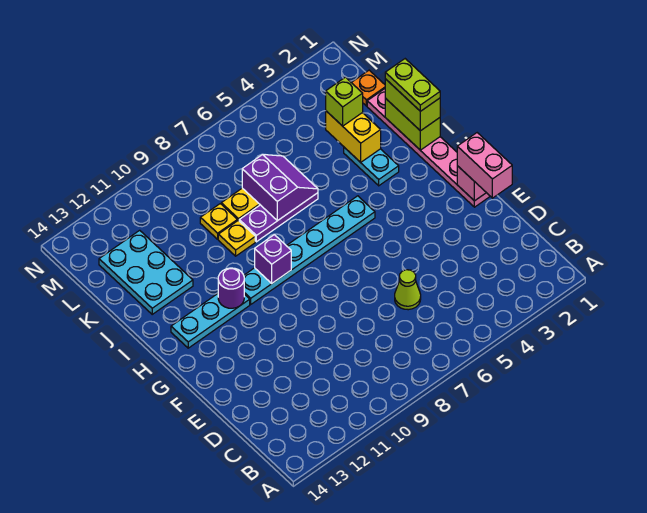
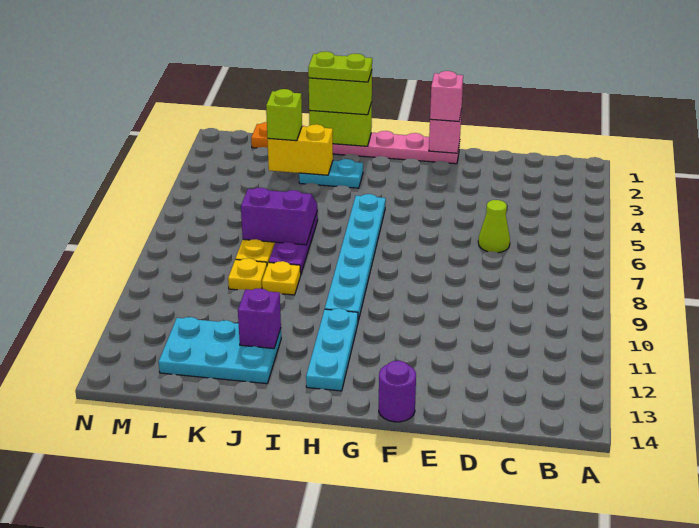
pink brick E1:F1 level 3 -> pink brick F1 level 3
purple brick H9 level 2 -> purple brick J12 level 2
purple round brick H11 level 2 -> purple round brick F14 level 1

